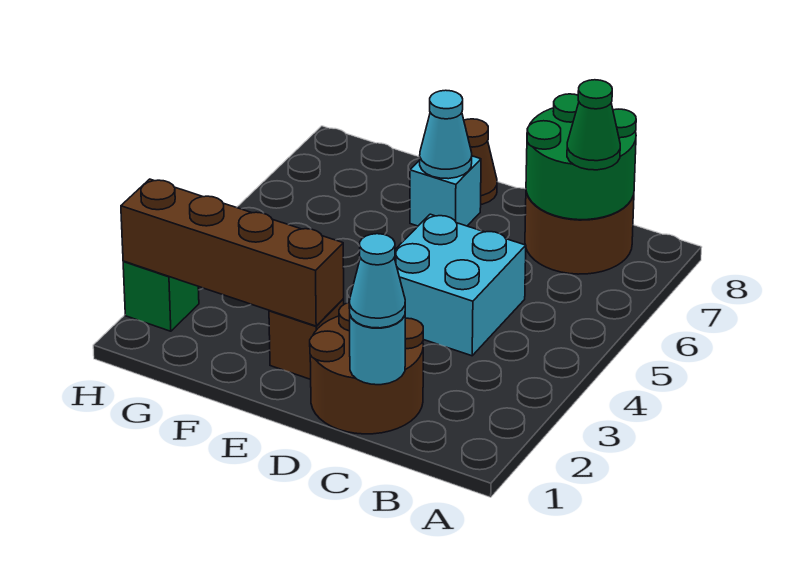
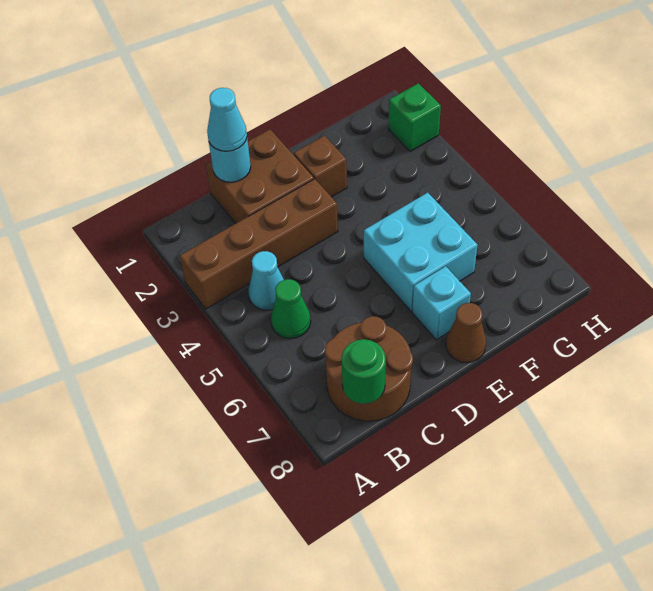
green round brick B7:C8 level 2 -> green round brick B8 level 2
green cone B7 level 3 -> green cone B5 level 1
brown round brick C1:D2 level 1 -> brown brick C1:D2 level 1
cyan brick C4:D5 level 1 -> cyan brick E5:F6 level 1
brown brick E2:H2 level 2 -> brown brick A3:D3 level 1
cyan cone E7 level 2 -> cyan cone B4 level 1

